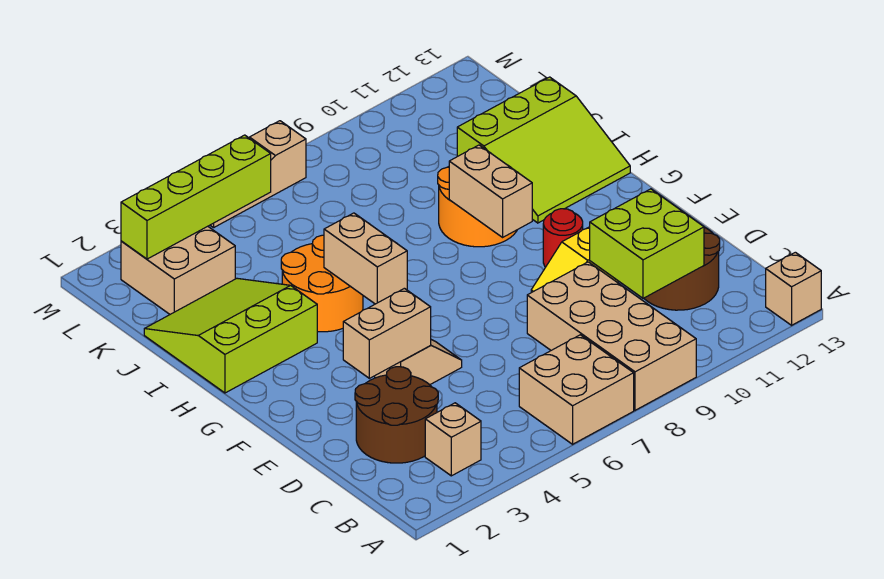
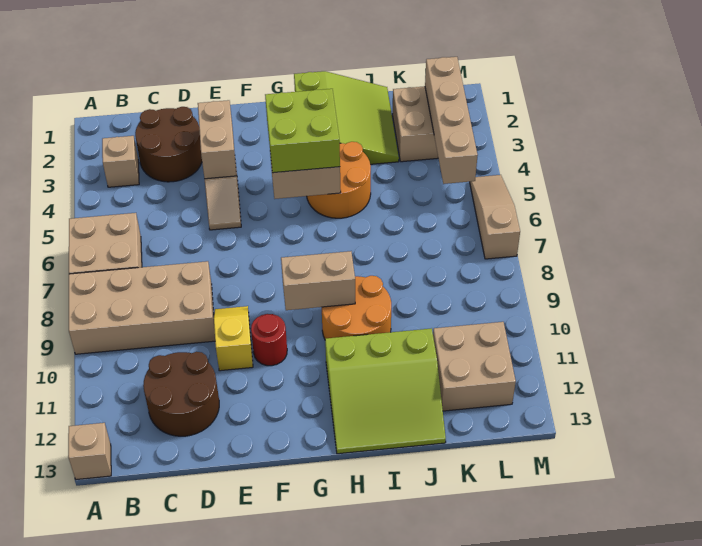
lime brick C10:D11 level 2 -> lime brick G4:H5 level 3
lime slope H11:J13 level 1 top J -> lime slope H11:J13 level 1 top 11
none -> tan brick K11:L12 level 1
lime brick L2:L5 level 2 -> tan brick L2:L5 level 2

